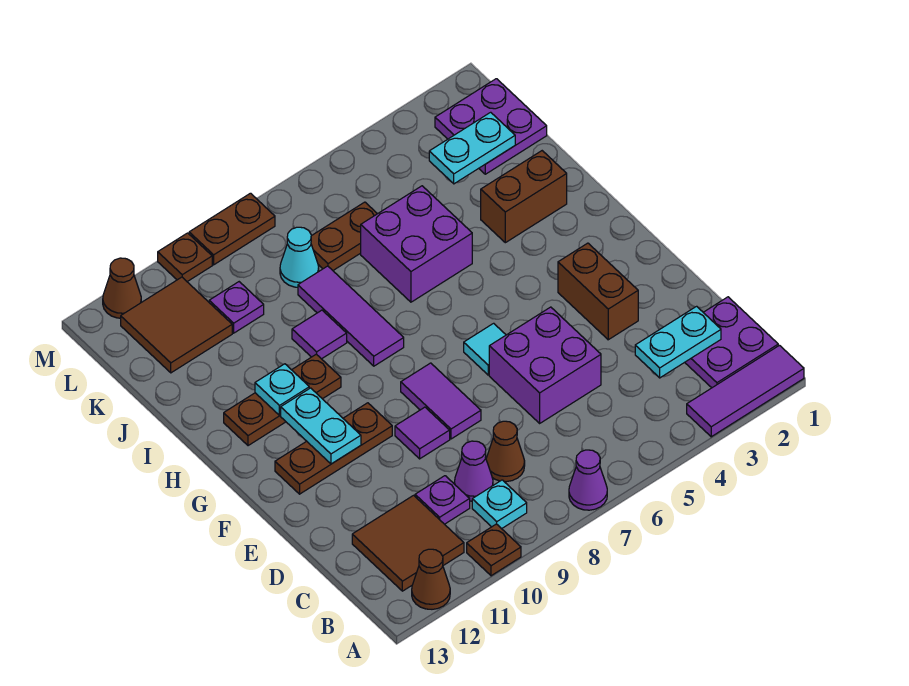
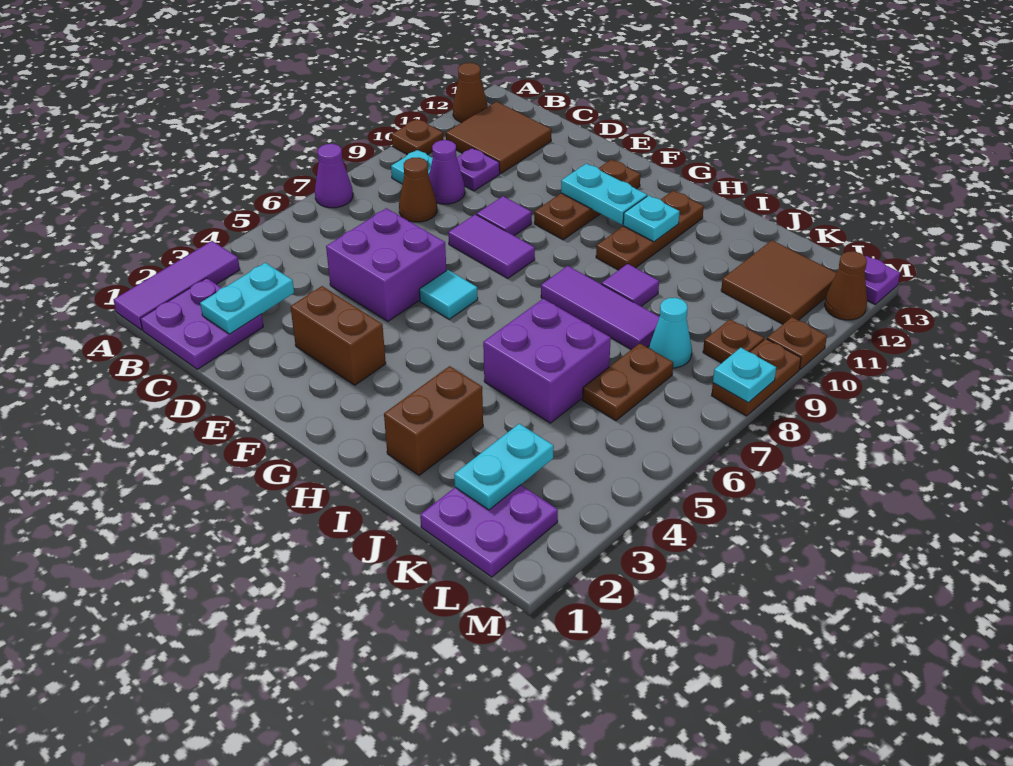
purple plate K10 level 1 -> purple plate M13 level 1
none -> brown plate L9 level 1
none -> cyan plate M8 level 2

